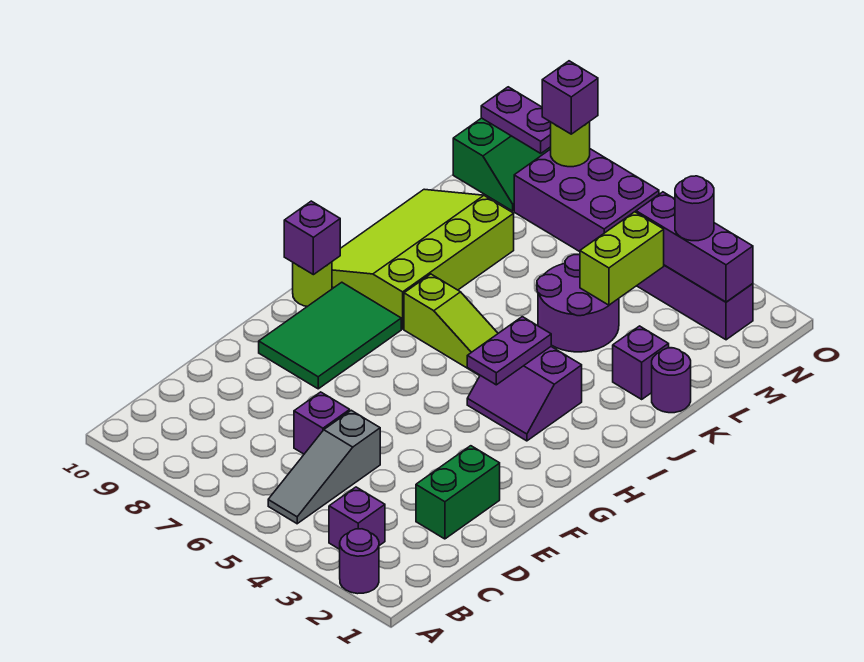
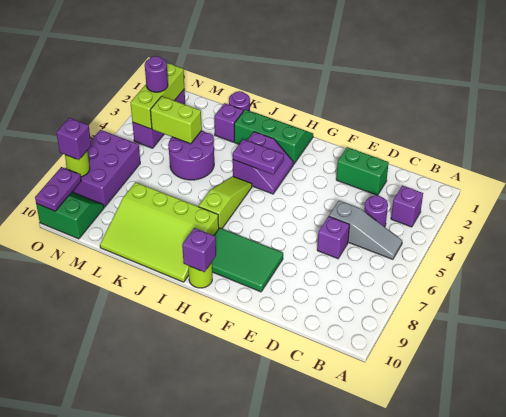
purple round brick A2 level 1 -> purple round brick C4 level 1
none -> green slope H1:J2 level 1 top 2
purple brick N2:N4 level 2 -> lime brick N2:N4 level 2

